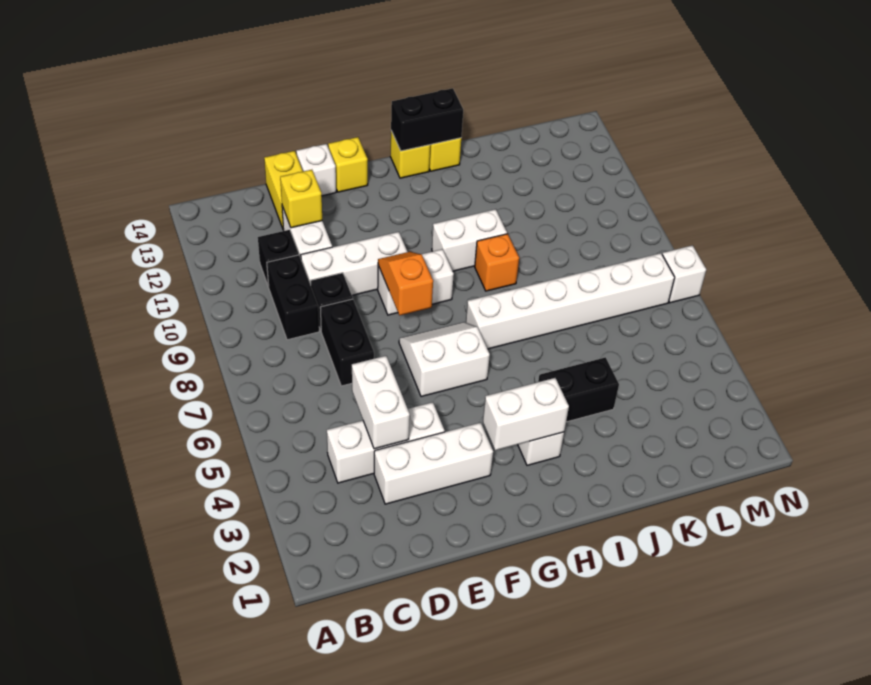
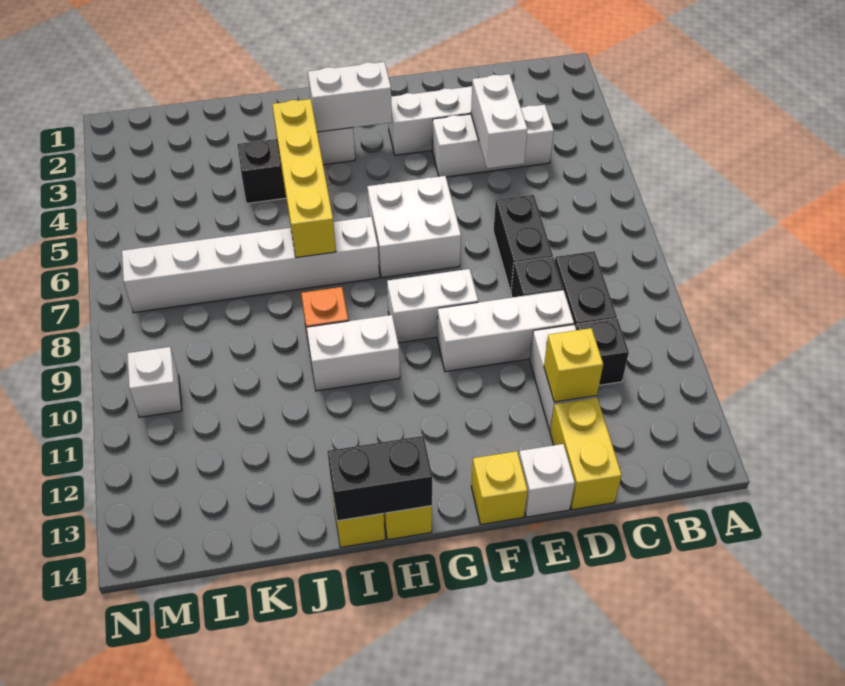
white slope F6:G7 level 1 top 6 -> white brick F6:G7 level 1
orange slope F8:F9 level 2 top 8 -> none
none -> yellow brick I4:I7 level 2
white brick N7 level 1 -> white brick M10 level 1

